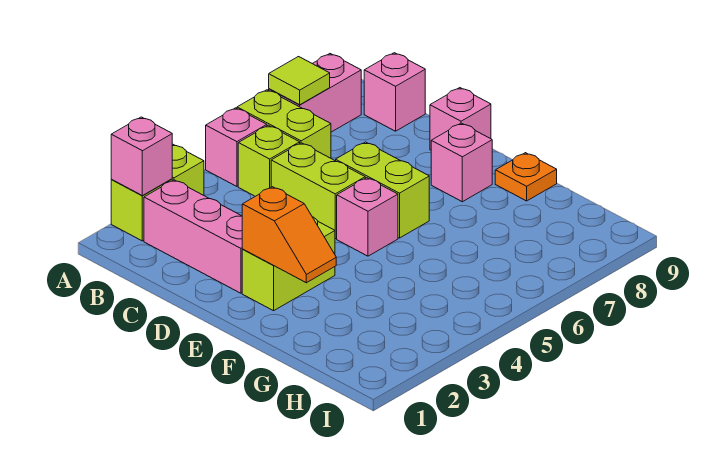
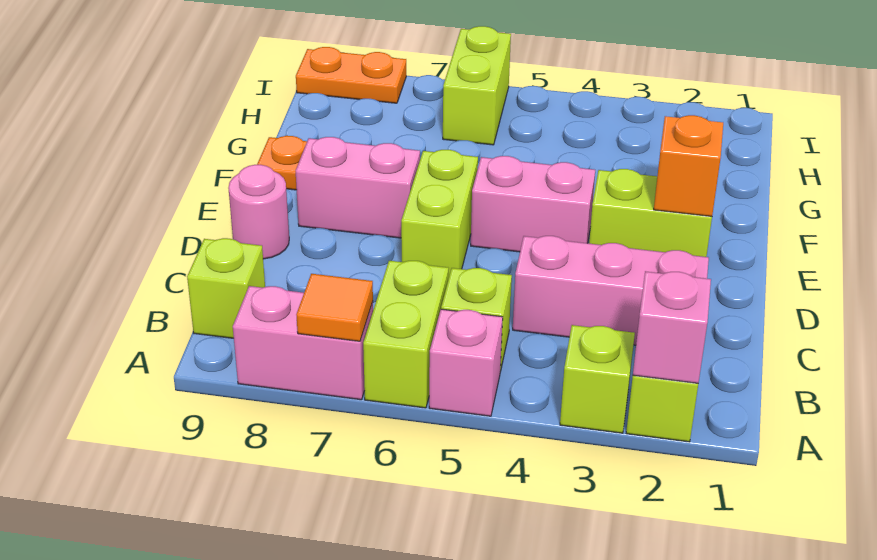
lime tile A7 level 2 -> orange tile A7 level 2
pink brick B2:D2 level 1 -> pink brick C2:C4 level 1
pink brick B9 level 1 -> lime brick B9 level 1
lime brick C5:D5 level 1 -> lime brick H6:I6 level 1
pink brick D9 level 1 -> pink round brick D9 level 1
pink brick E5 level 1 -> pink brick E4:E5 level 1
pink brick E8 level 1 -> pink brick E7:E8 level 1
none -> orange plate I8:I9 level 1

